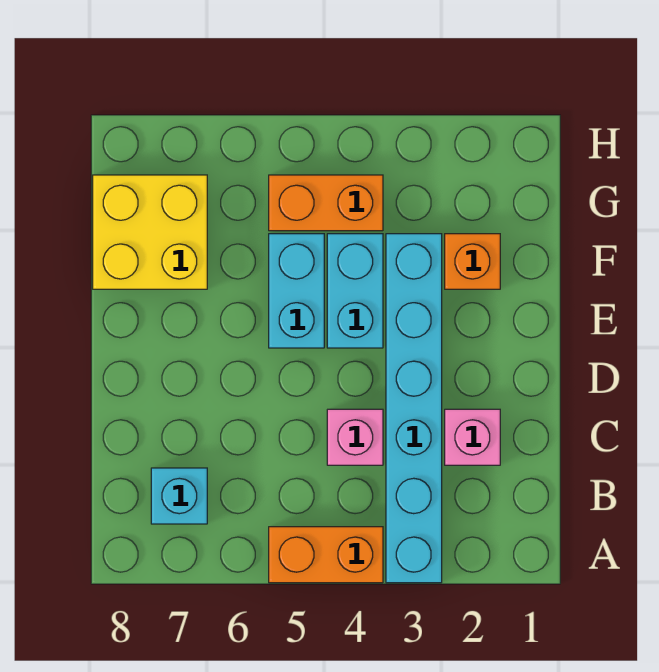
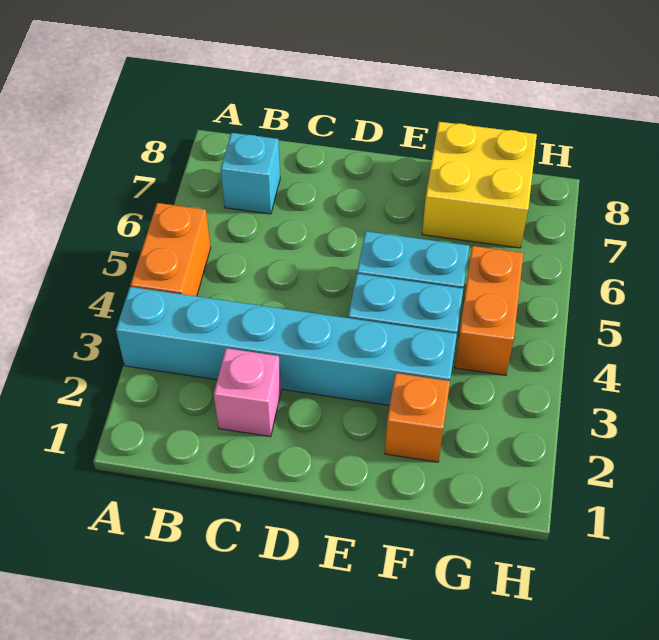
pink brick C4 level 1 -> none

